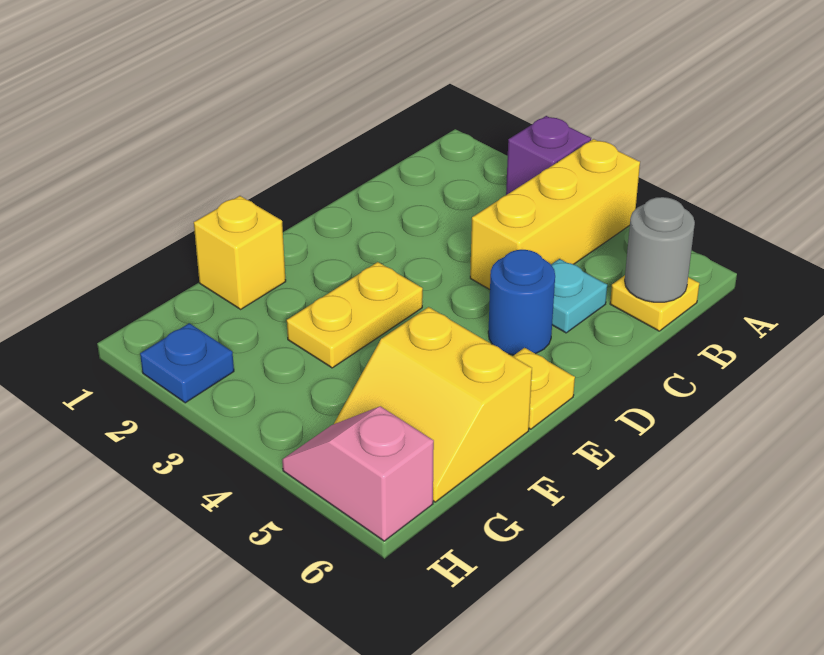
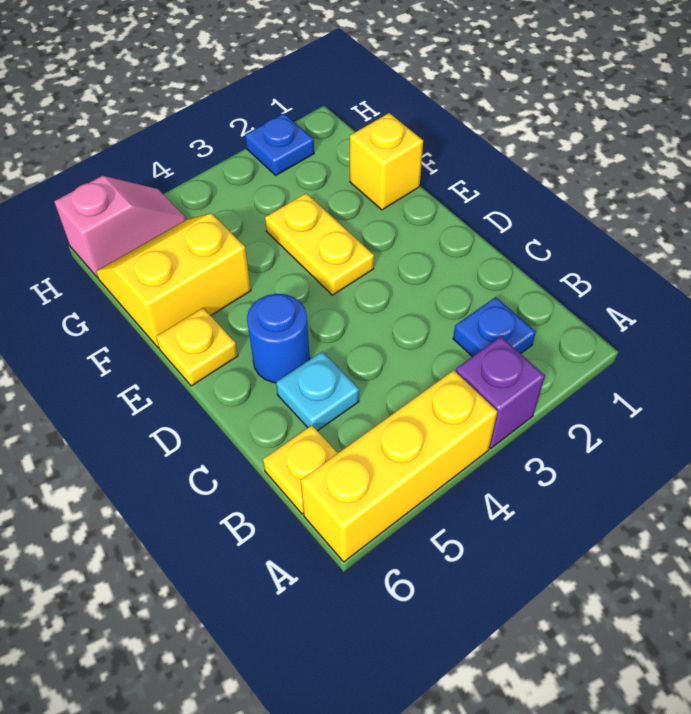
yellow brick A4:C4 level 1 -> yellow brick A4:A6 level 1
none -> blue plate B2 level 1
grey round brick B6 level 2 -> none

